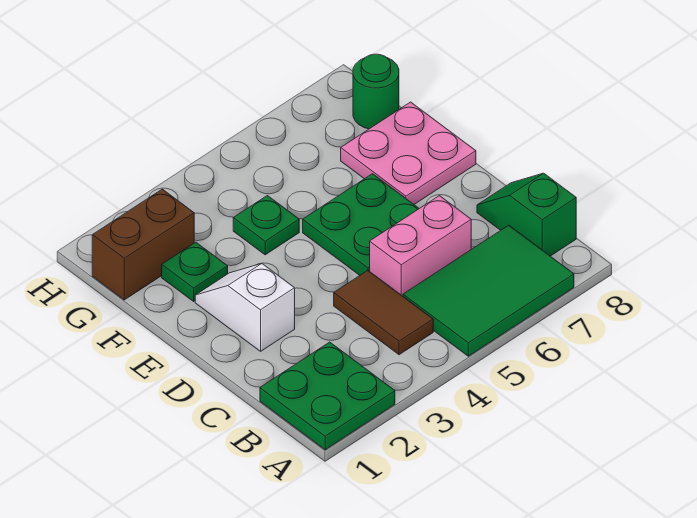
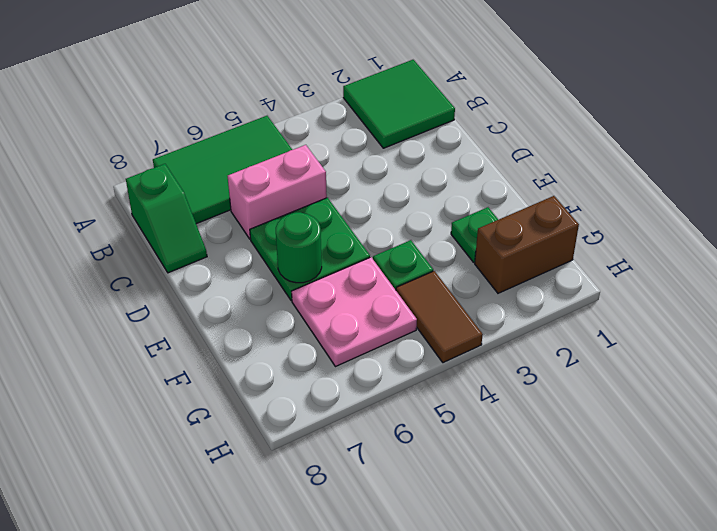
green plate A1:B2 level 1 -> green tile A1:B2 level 1
brown tile B4:C4 level 1 -> brown tile G4:H4 level 1
white slope D2:E2 level 1 top D -> none
pink plate E7:F8 level 1 -> pink plate F5:G6 level 1
green round brick G8 level 1 -> green round brick E6 level 2

